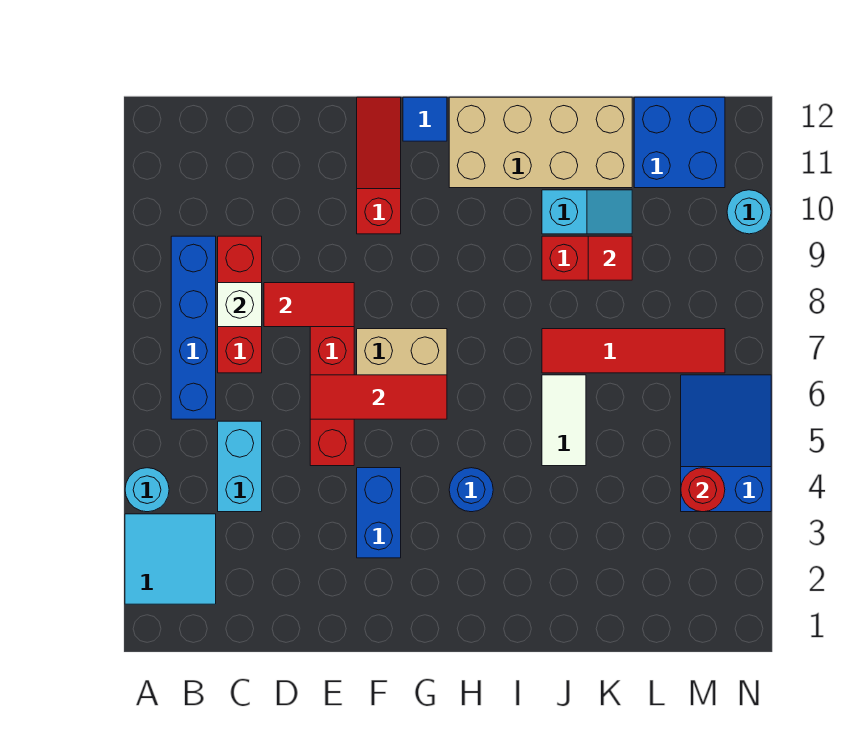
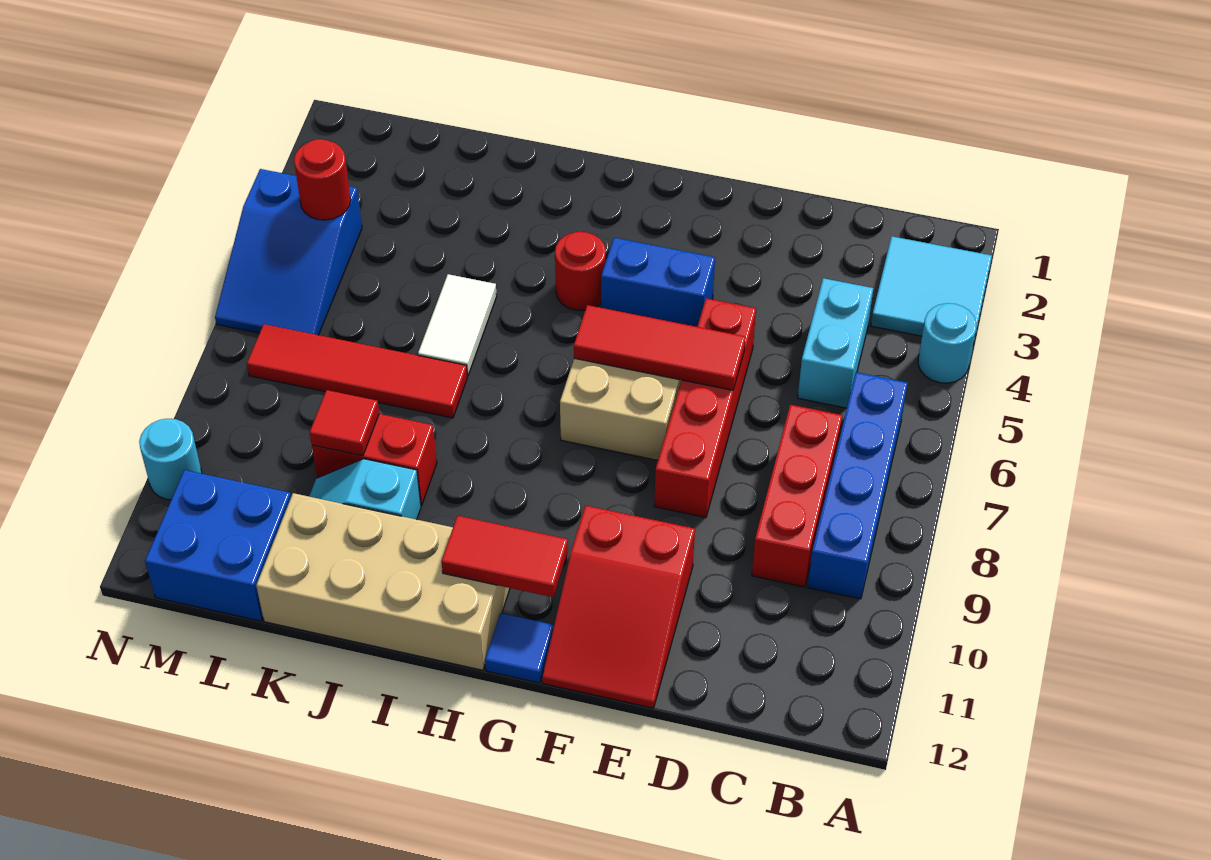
white brick C8 level 2 -> none
red tile D8:E8 level 2 -> red tile G11:H11 level 2
blue brick F3:F4 level 1 -> blue brick F4:G4 level 1
red slope F10:F12 level 1 top 10 -> red slope E10:F12 level 1 top 10
blue round brick H4 level 1 -> red round brick H4 level 1

